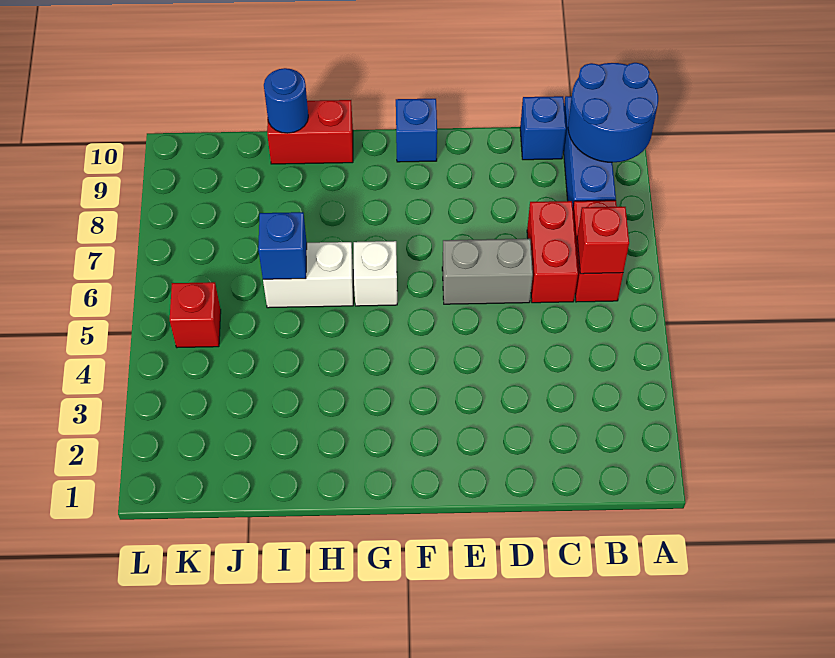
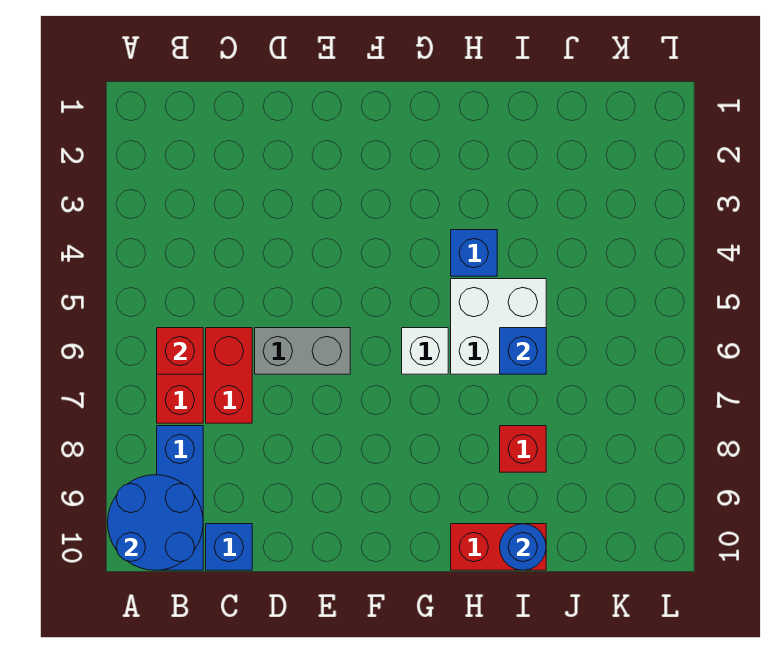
blue brick F10 level 1 -> blue brick H4 level 1
white brick H6:I6 level 1 -> white brick H5:I6 level 1
red brick K5 level 1 -> red brick I8 level 1

